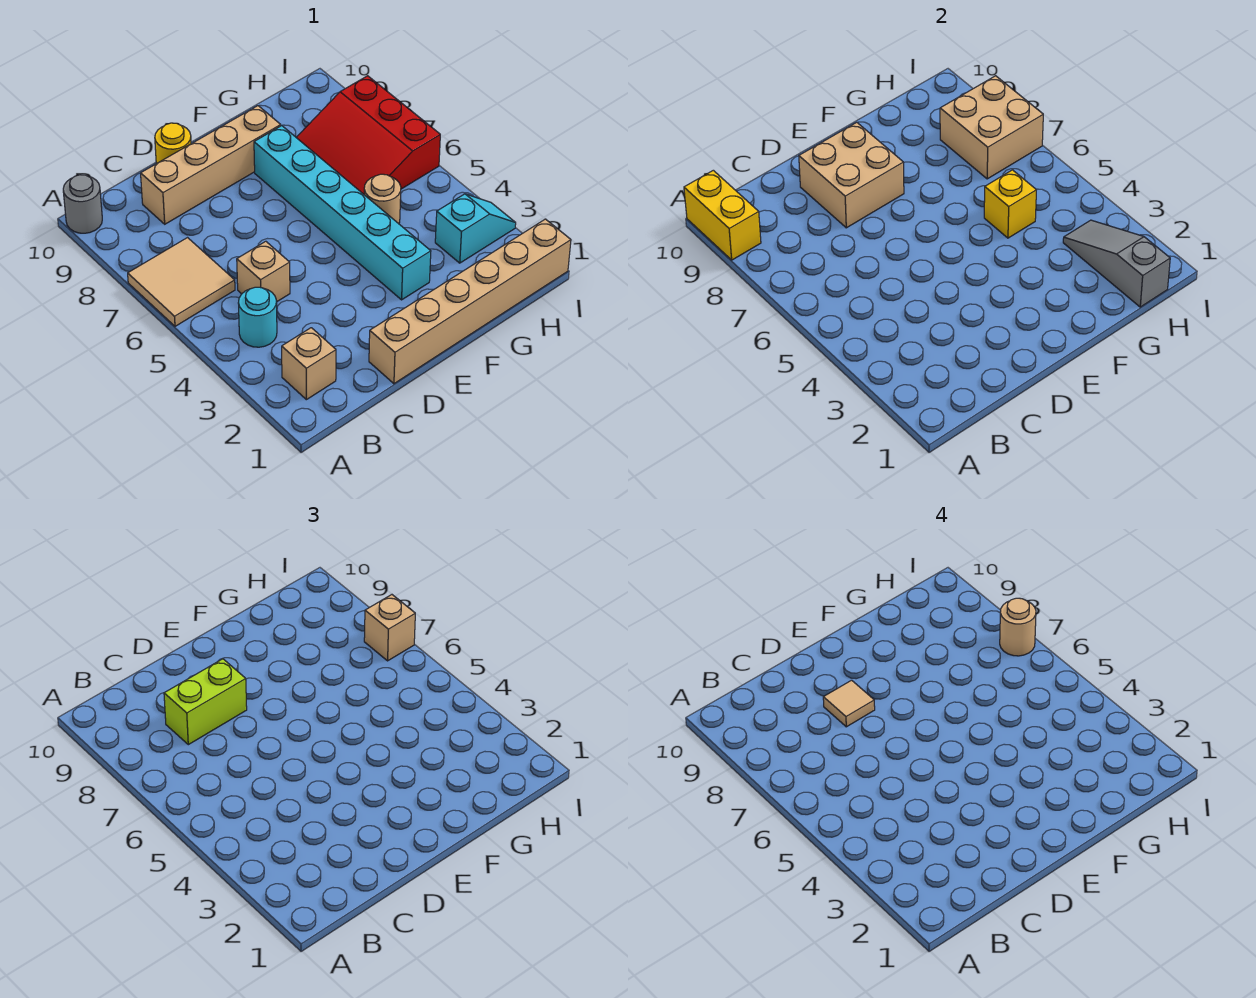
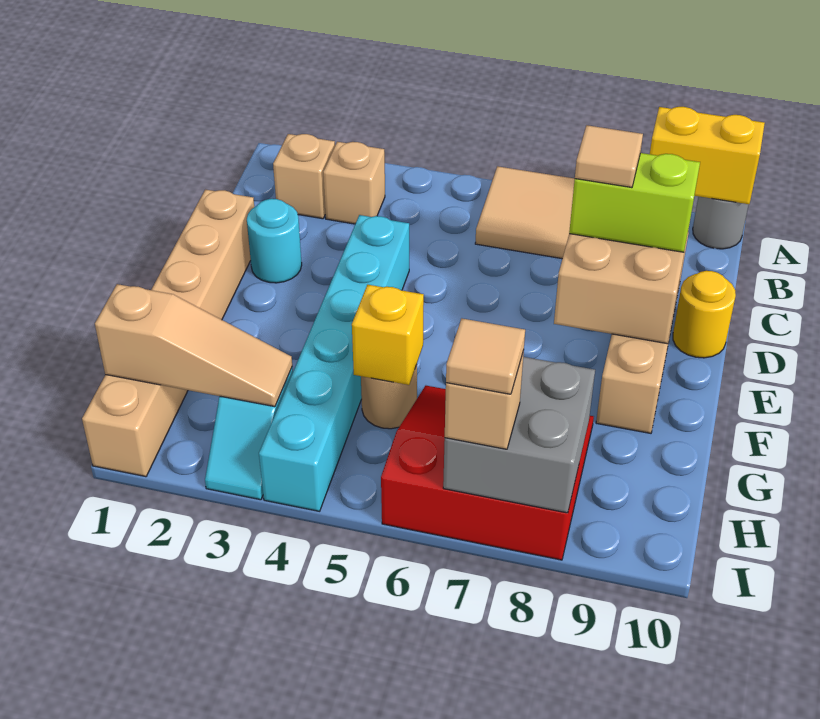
cyan round brick B4 level 1 -> cyan round brick D2 level 1
tan brick C5 level 1 -> tan brick B3 level 1
lime brick C8:D8 level 3 -> lime brick D8:D9 level 3
cyan brick F3:F8 level 1 -> cyan brick D4:I4 level 1
grey slope H1:H3 level 2 top 1 -> tan slope H1:H3 level 2 top 1
tan brick H7:I8 level 2 -> grey brick H7:I8 level 2
tan round brick I7 level 4 -> tan tile I7 level 4

